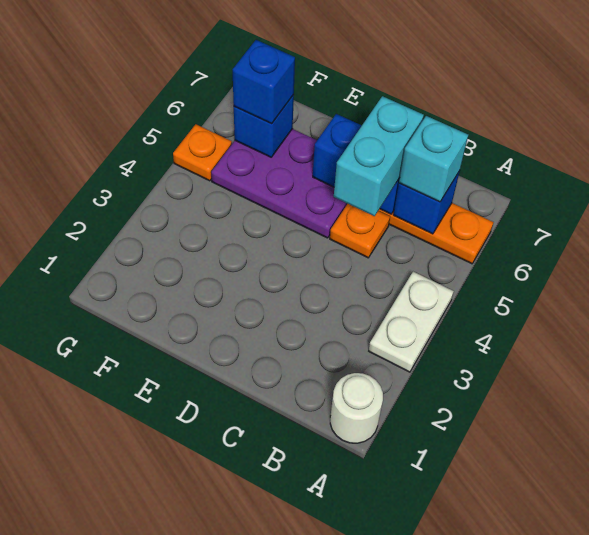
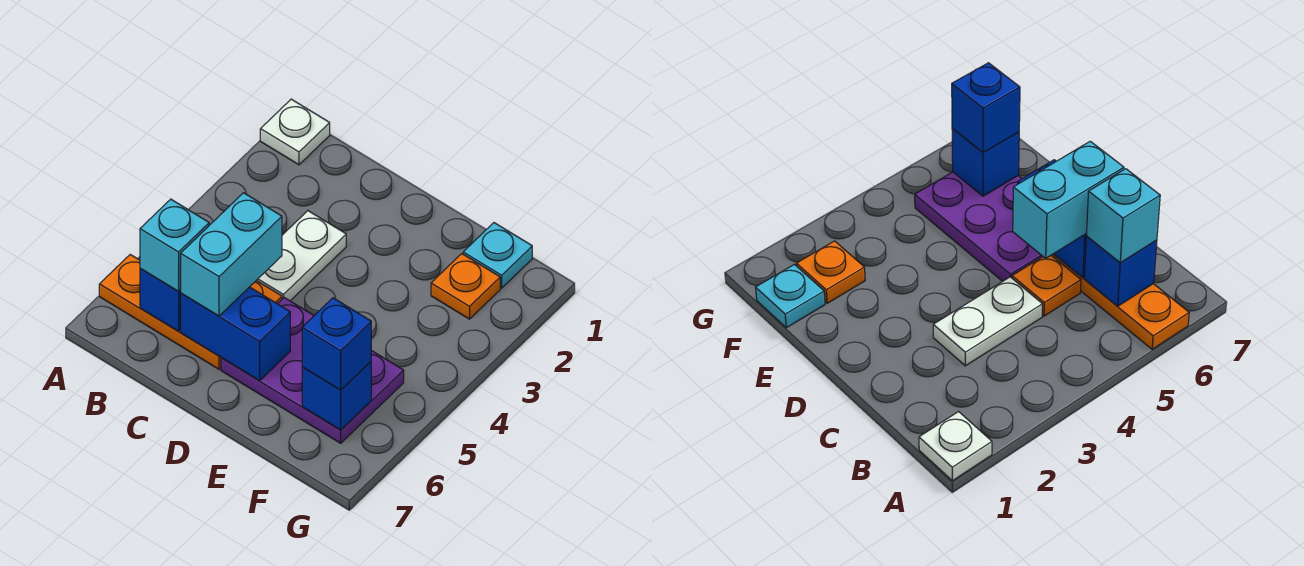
white round brick A1 level 1 -> white plate A1 level 1
white plate A3:A4 level 1 -> white plate C3:C4 level 1
none -> cyan plate F1 level 1
orange plate G5 level 1 -> orange plate F2 level 1

